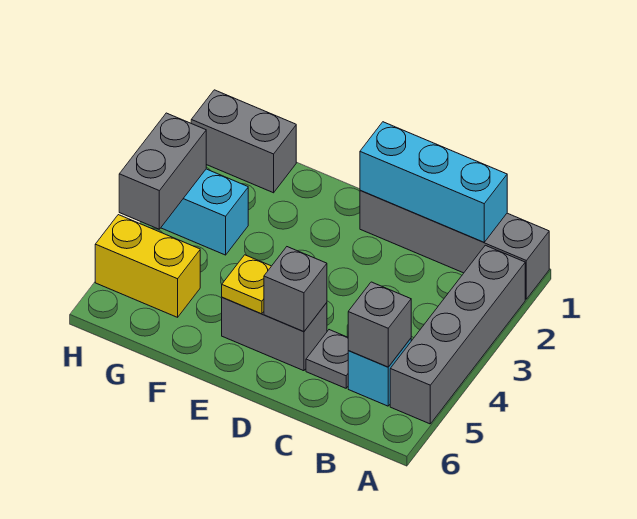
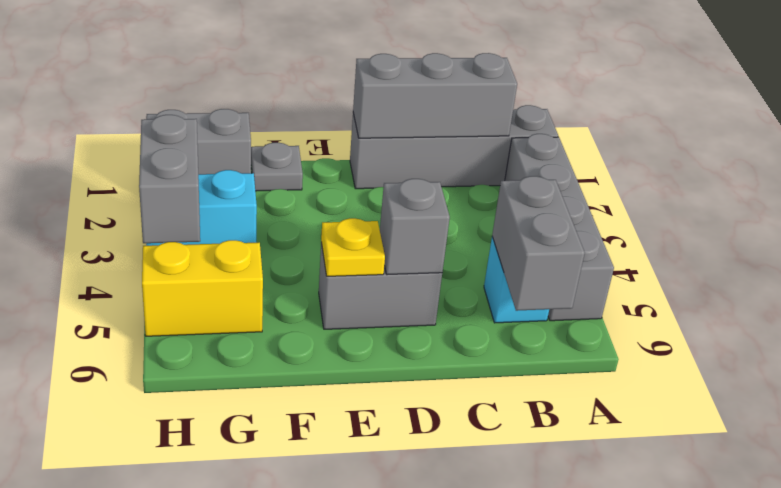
cyan brick B1:D1 level 2 -> grey brick B1:D1 level 2
grey brick B5 level 2 -> grey brick B5:B6 level 2
grey plate C5 level 1 -> grey plate F1 level 1

